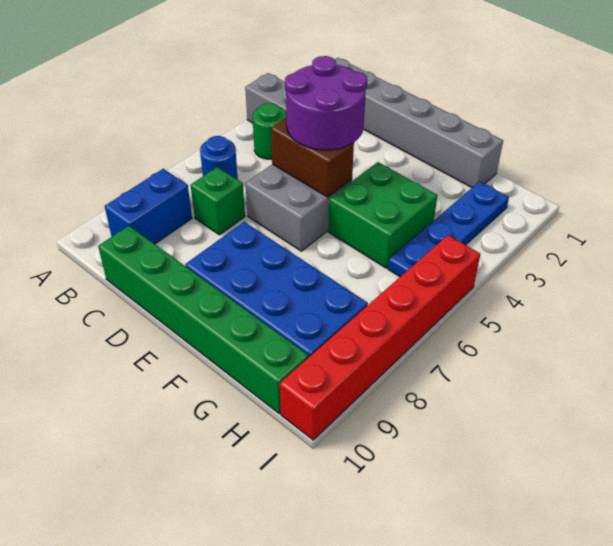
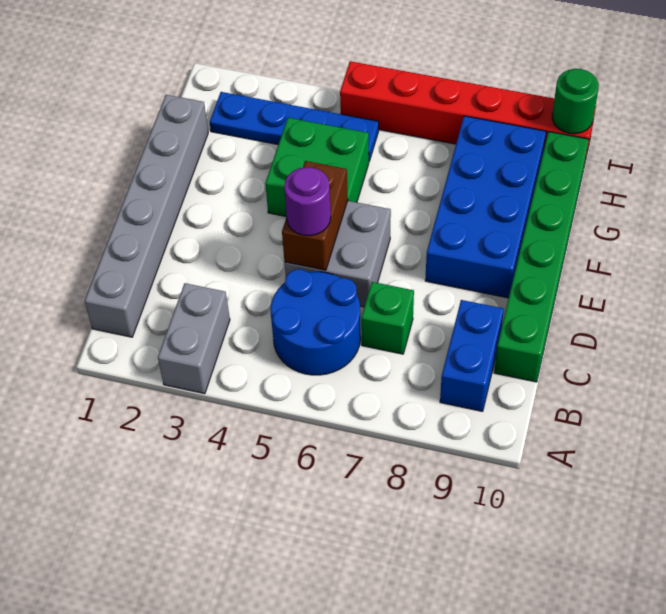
green round brick B4 level 1 -> green round brick I10 level 2
blue round brick B6 level 1 -> blue round brick B5:C6 level 1
blue brick B8:B9 level 1 -> blue brick B9:C9 level 1
purple round brick D4:E5 level 3 -> purple round brick D5 level 3

